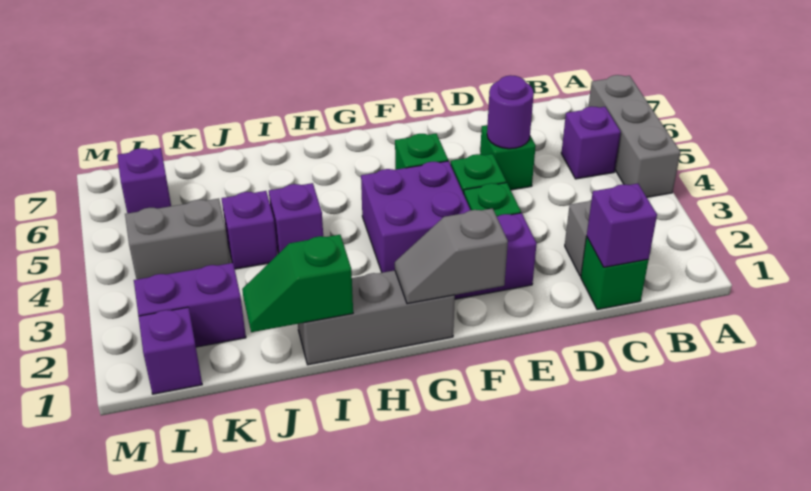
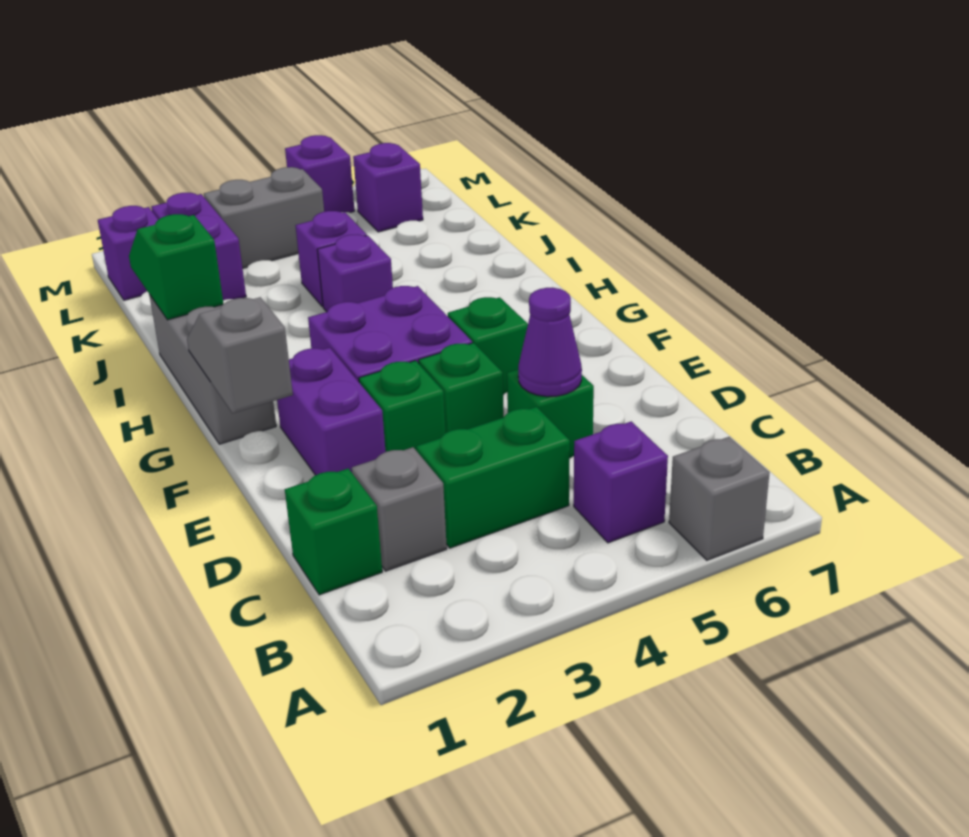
grey brick A4:A6 level 1 -> grey brick A6 level 1
purple brick C1 level 2 -> purple brick M5 level 1
none -> green brick C3:C4 level 1
purple round brick D5 level 2 -> purple cone D5 level 2
grey brick K4:L4 level 1 -> grey brick L3:L4 level 1

